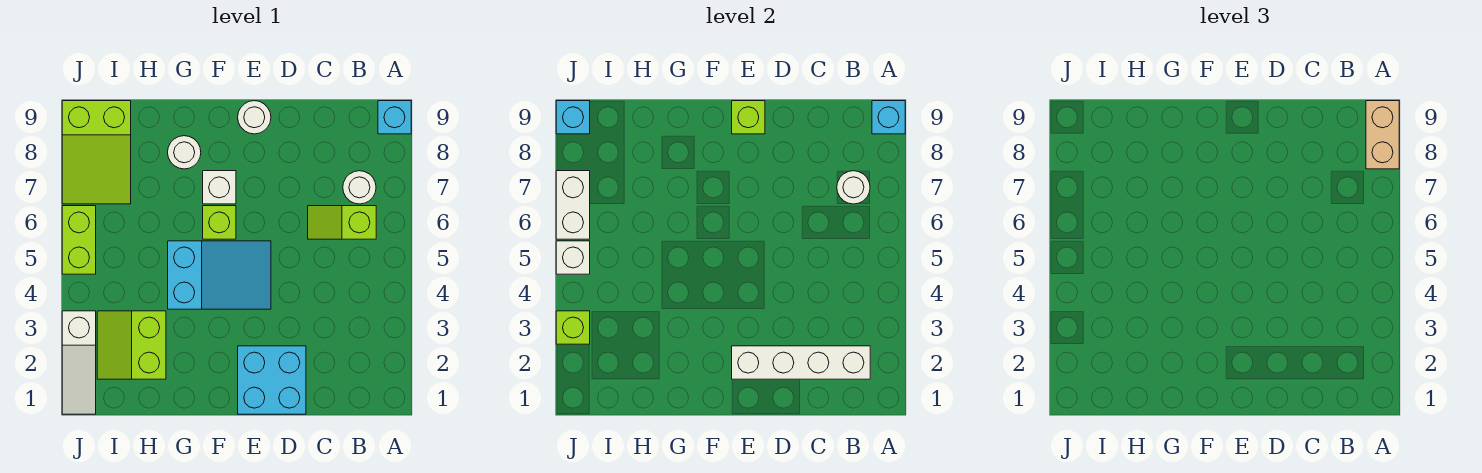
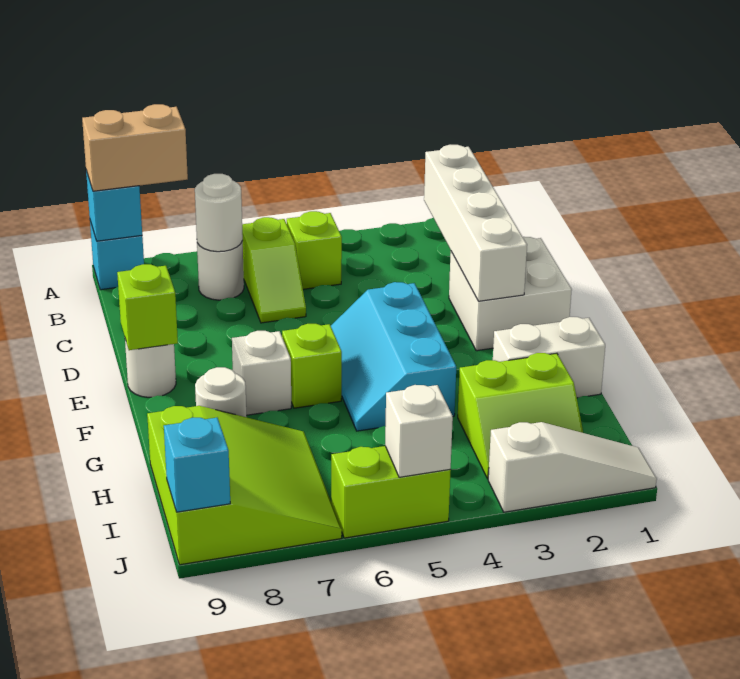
cyan brick D1:E2 level 1 -> white brick D1:E2 level 1
cyan slope E4:G5 level 1 top G -> cyan slope E4:G5 level 1 top 4
lime slope I7:J9 level 1 top 9 -> lime slope H7:J9 level 1 top 9
lime brick J3 level 2 -> lime brick B5 level 1
white brick J6:J7 level 2 -> white brick G1:G2 level 1

